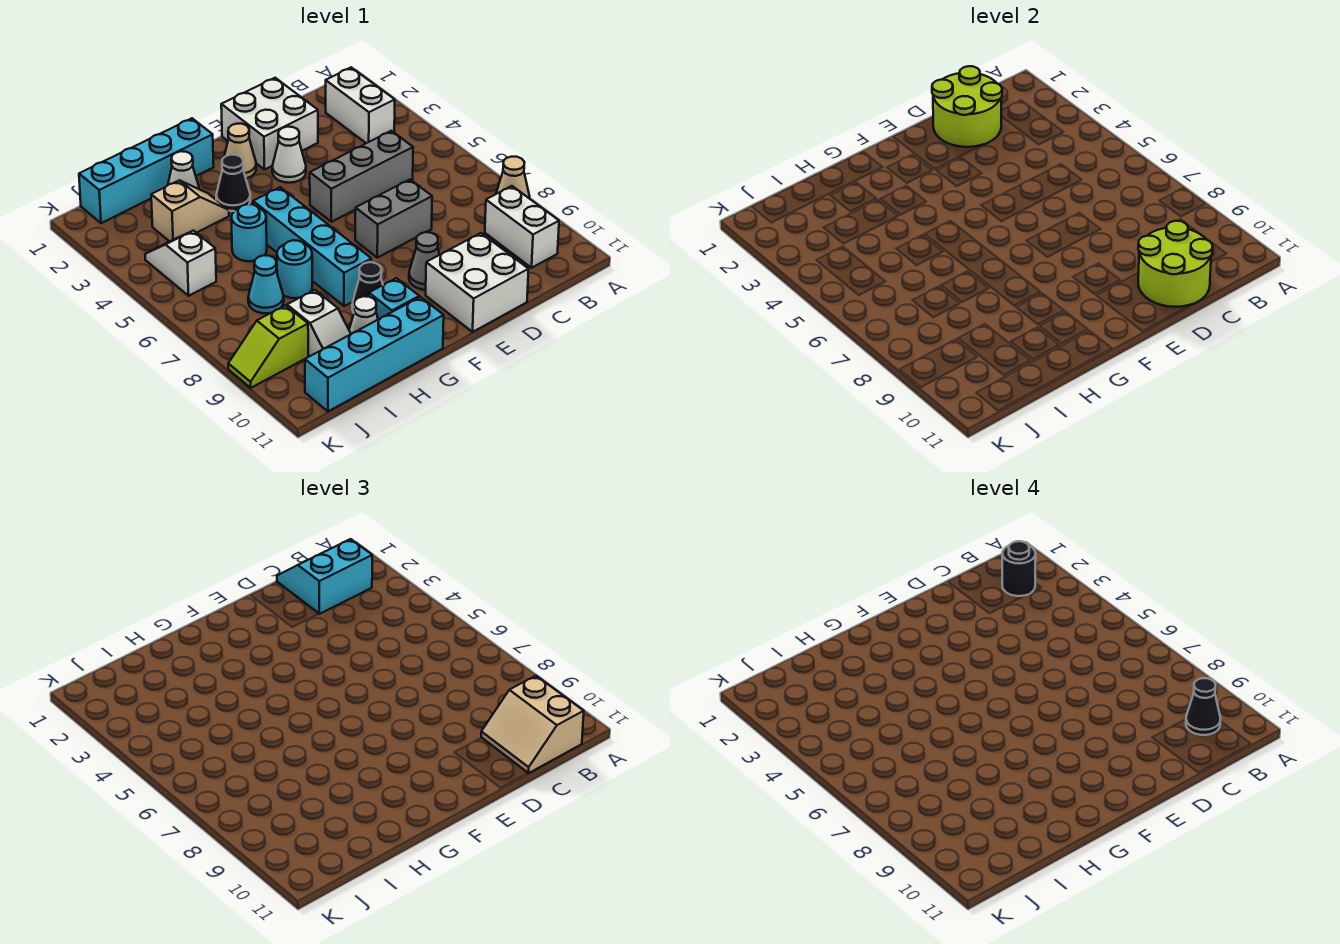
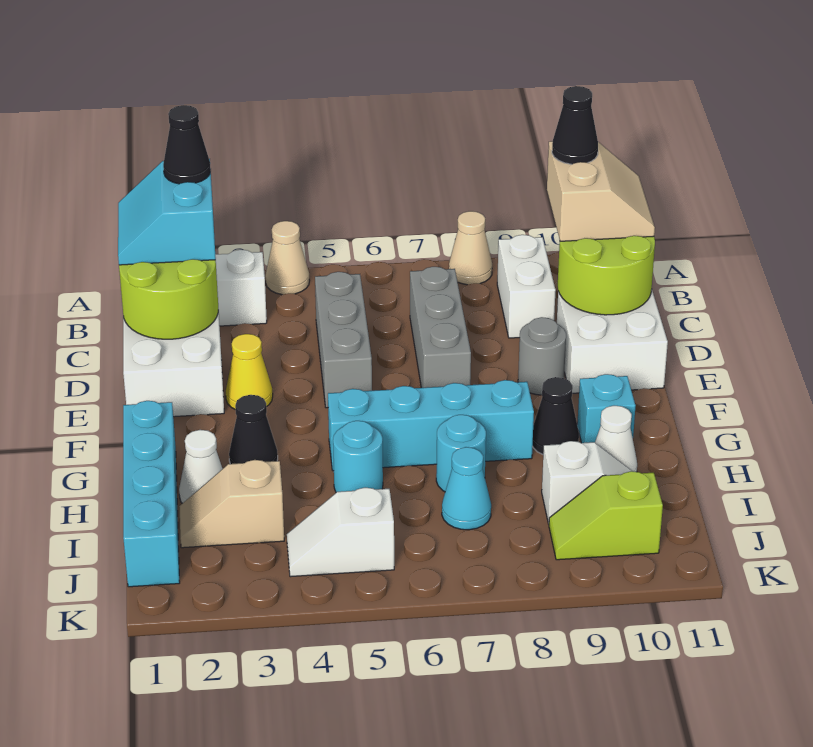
black round brick B2 level 4 -> black cone B2 level 4
white brick B9:B10 level 1 -> white brick B9:C9 level 1
tan slope B10:C11 level 3 top B -> tan slope B10:C11 level 3 top 10
grey brick D7:E7 level 1 -> grey brick C7:E7 level 1
white cone E3 level 1 -> yellow cone E3 level 1
grey cone E9 level 1 -> grey round brick E9 level 1
tan cone F2 level 1 -> tan cone A4 level 1
cyan brick G11:J11 level 1 -> none
tan slope H3:I3 level 1 top I -> tan slope I2:I3 level 1 top 3
lime slope J9:K9 level 1 top J -> lime slope J9:J10 level 1 top 10

